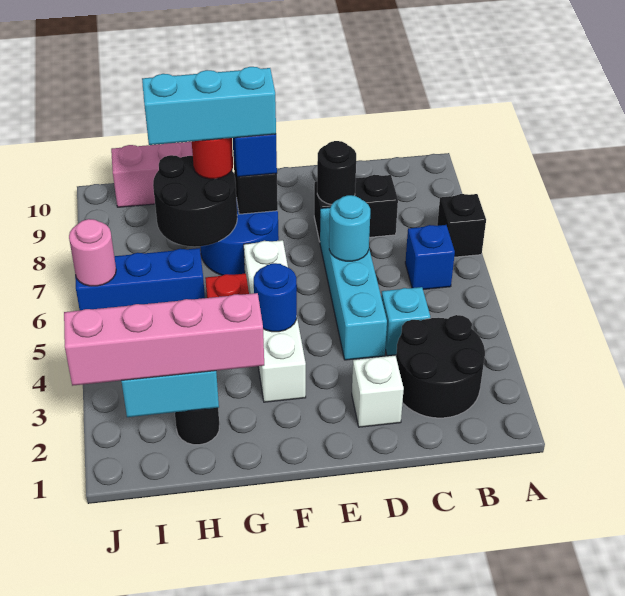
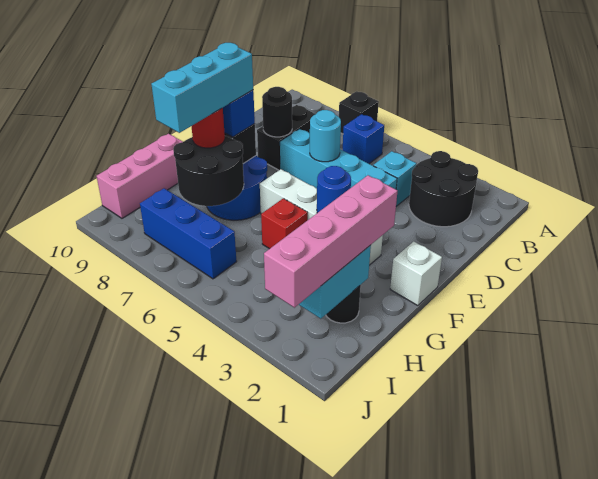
white brick D2 level 1 -> white brick F1 level 1
blue brick H6:J6 level 1 -> blue brick I6:I8 level 1
pink round brick J6 level 2 -> none

